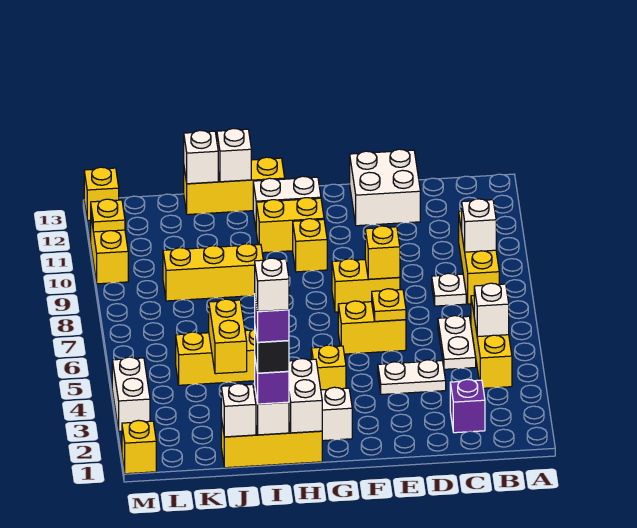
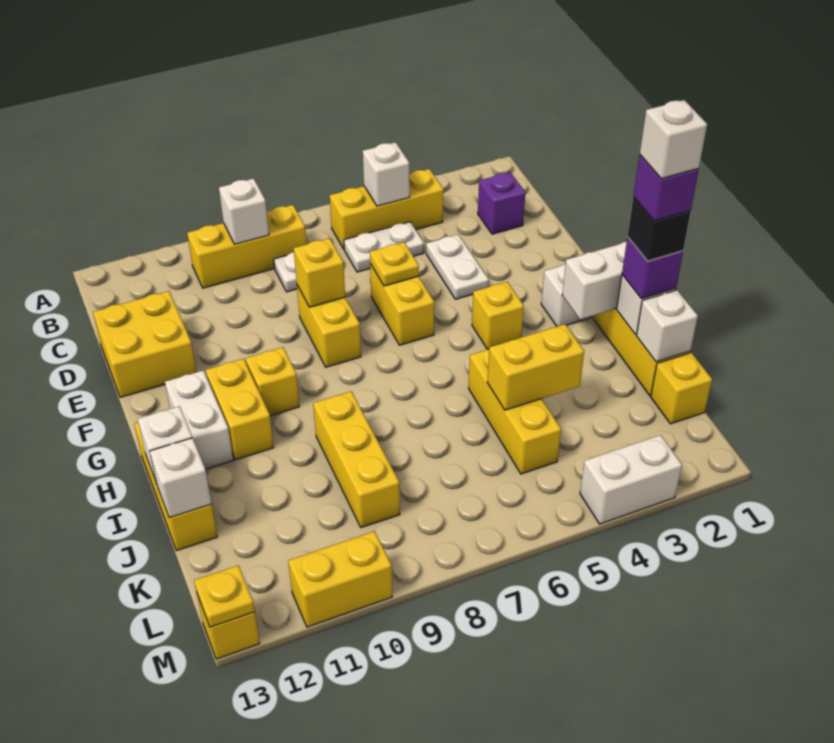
white brick D12:E13 level 1 -> yellow brick D12:E13 level 1
yellow brick M1 level 1 -> yellow brick K1 level 1
yellow plate M11 level 2 -> yellow plate M13 level 2

